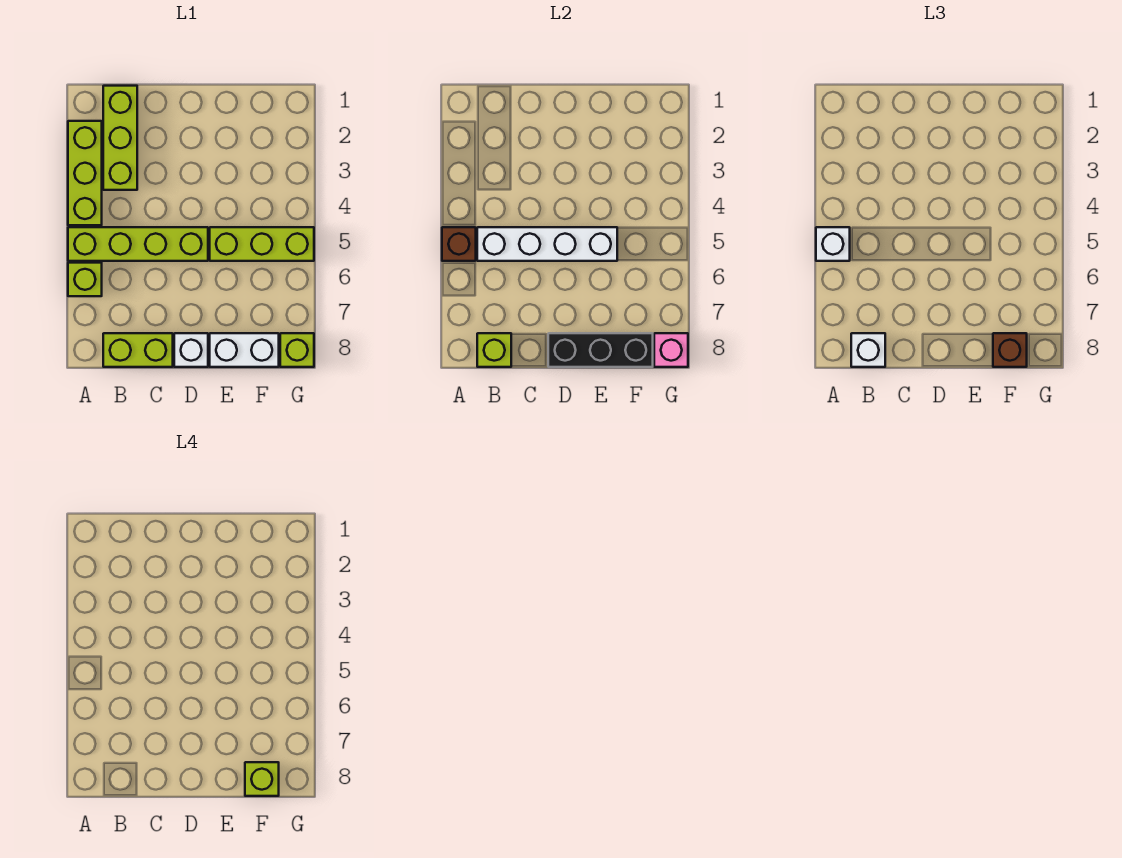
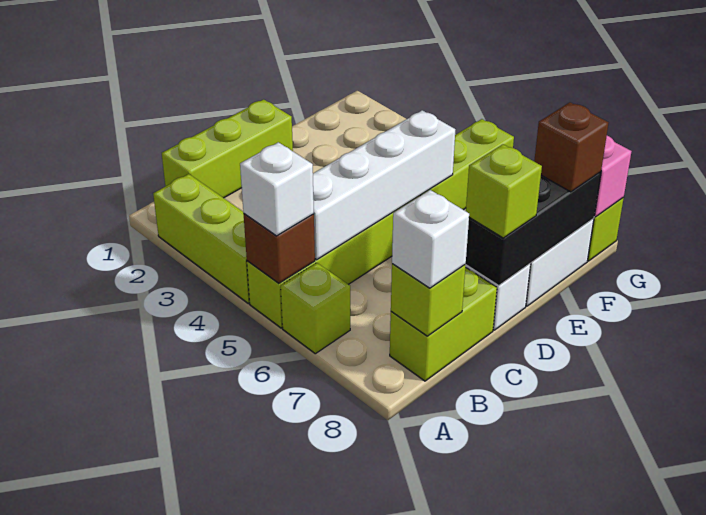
lime brick B1:B3 level 1 -> lime brick B1:D1 level 1
lime brick F8 level 4 -> lime brick D8 level 3

